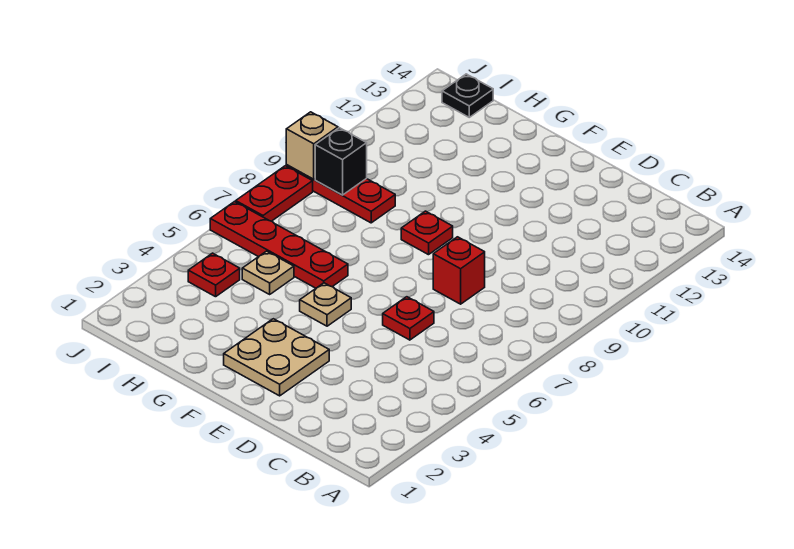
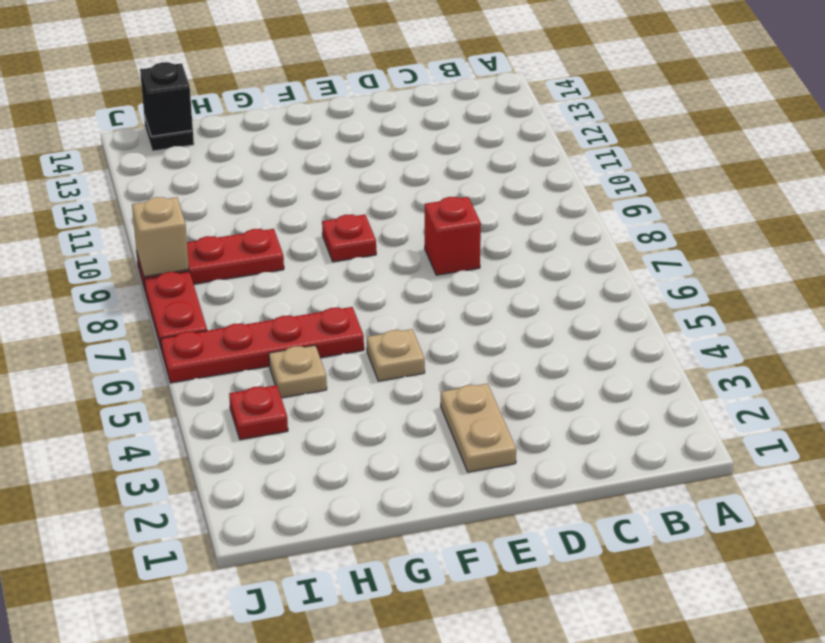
red plate D6 level 1 -> none
tan plate E2:F3 level 1 -> tan plate E2:E3 level 1
black brick I9 level 2 -> black brick I14 level 2

